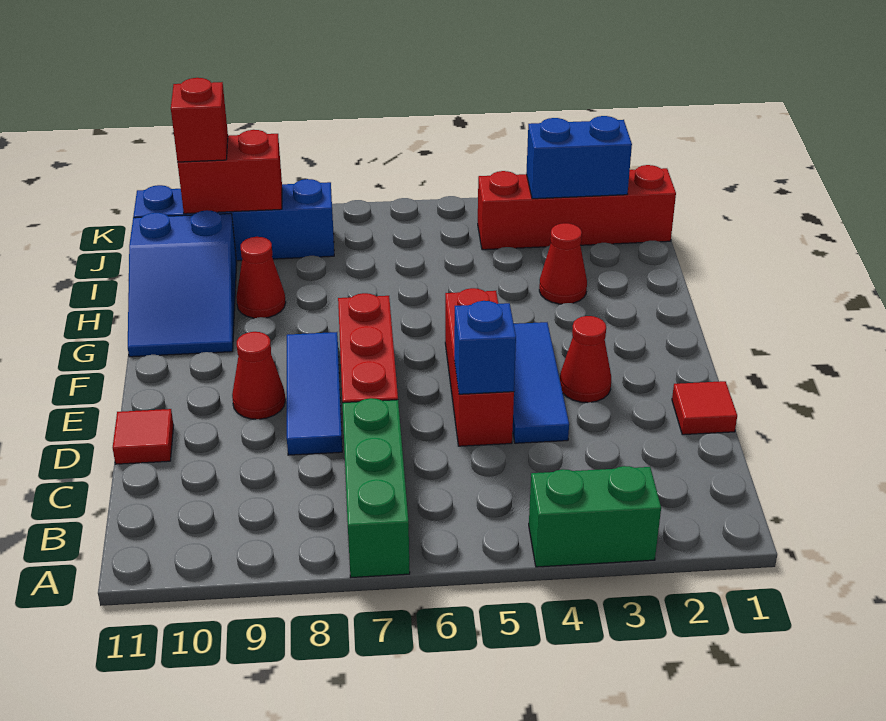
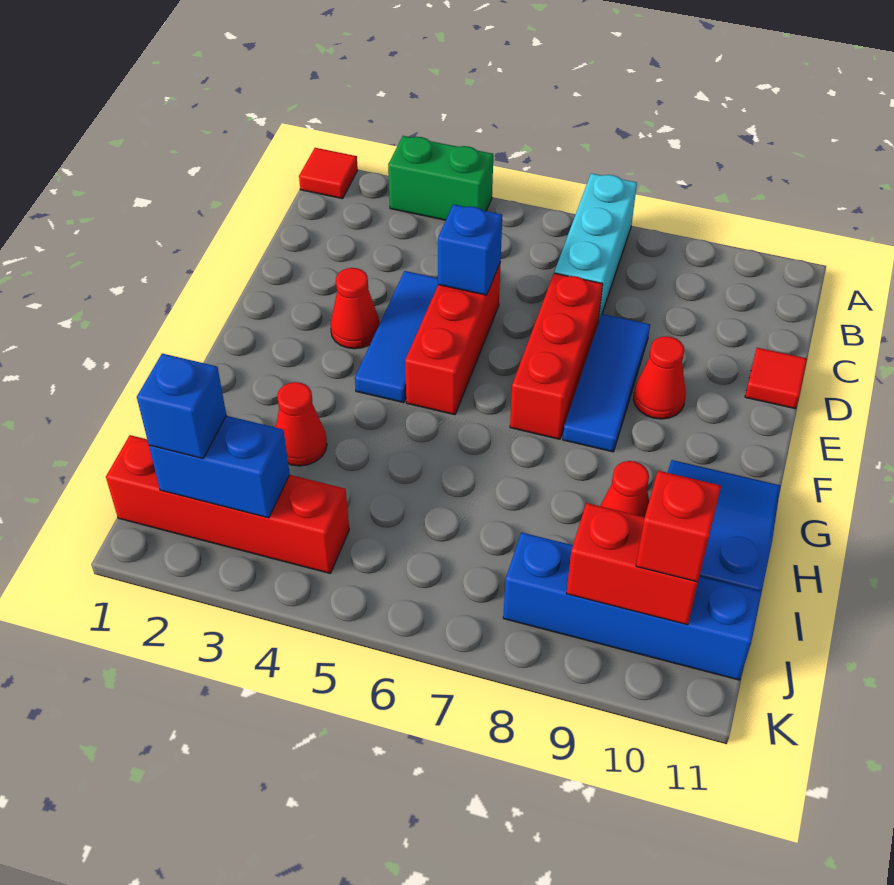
green brick A7:C7 level 1 -> cyan brick A7:C7 level 1
red tile D1 level 1 -> red tile A1 level 1
none -> blue brick J2 level 3

